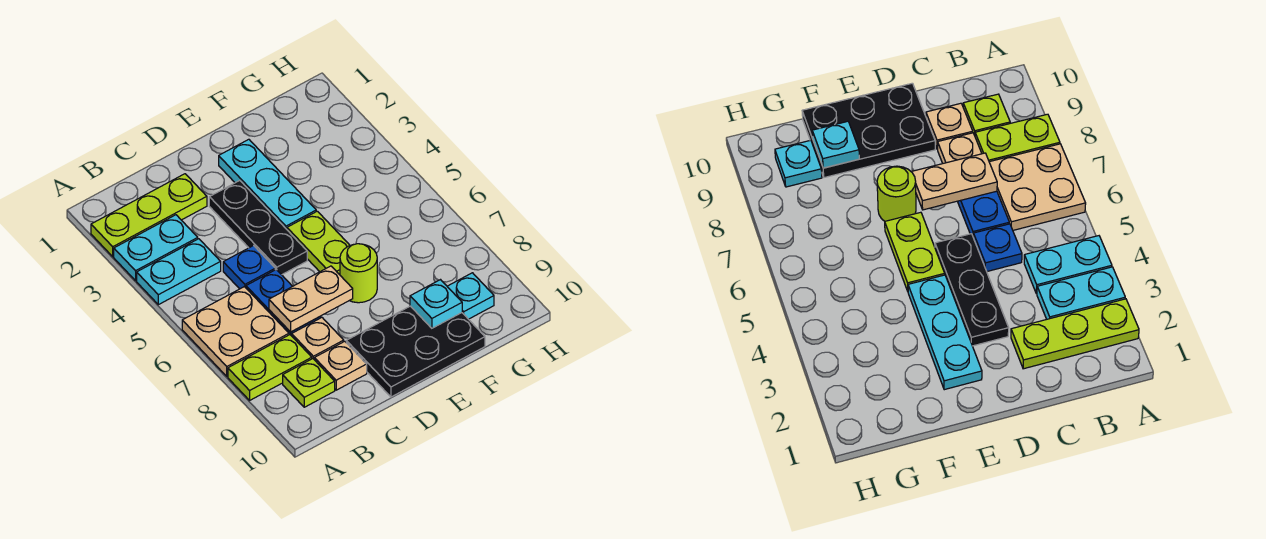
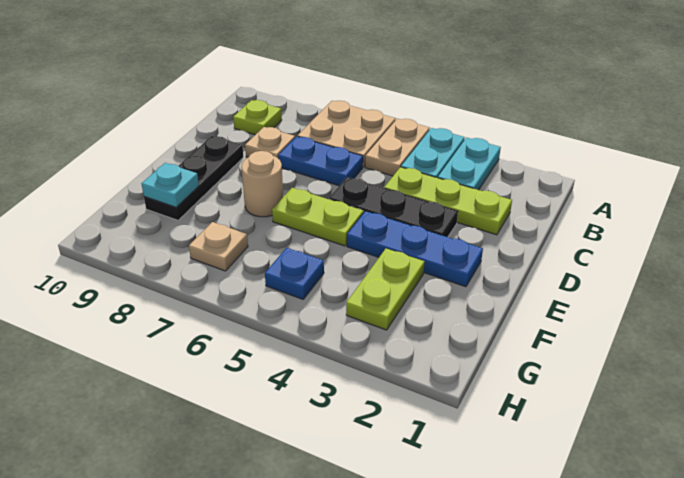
lime plate A2:C2 level 1 -> lime plate C2:C4 level 1
lime plate A8:B8 level 1 -> lime plate F3:G3 level 1
blue plate C5 level 1 -> blue plate G5 level 1
tan plate C7:D7 level 2 -> tan plate A5:B5 level 1
tan plate C9 level 1 -> tan plate G7 level 1
black plate D9:F10 level 1 -> black plate D9:F9 level 1
cyan plate E2:E4 level 1 -> blue plate E2:E4 level 1
lime round brick E7 level 1 -> tan round brick E7 level 1
cyan plate G9 level 1 -> none

